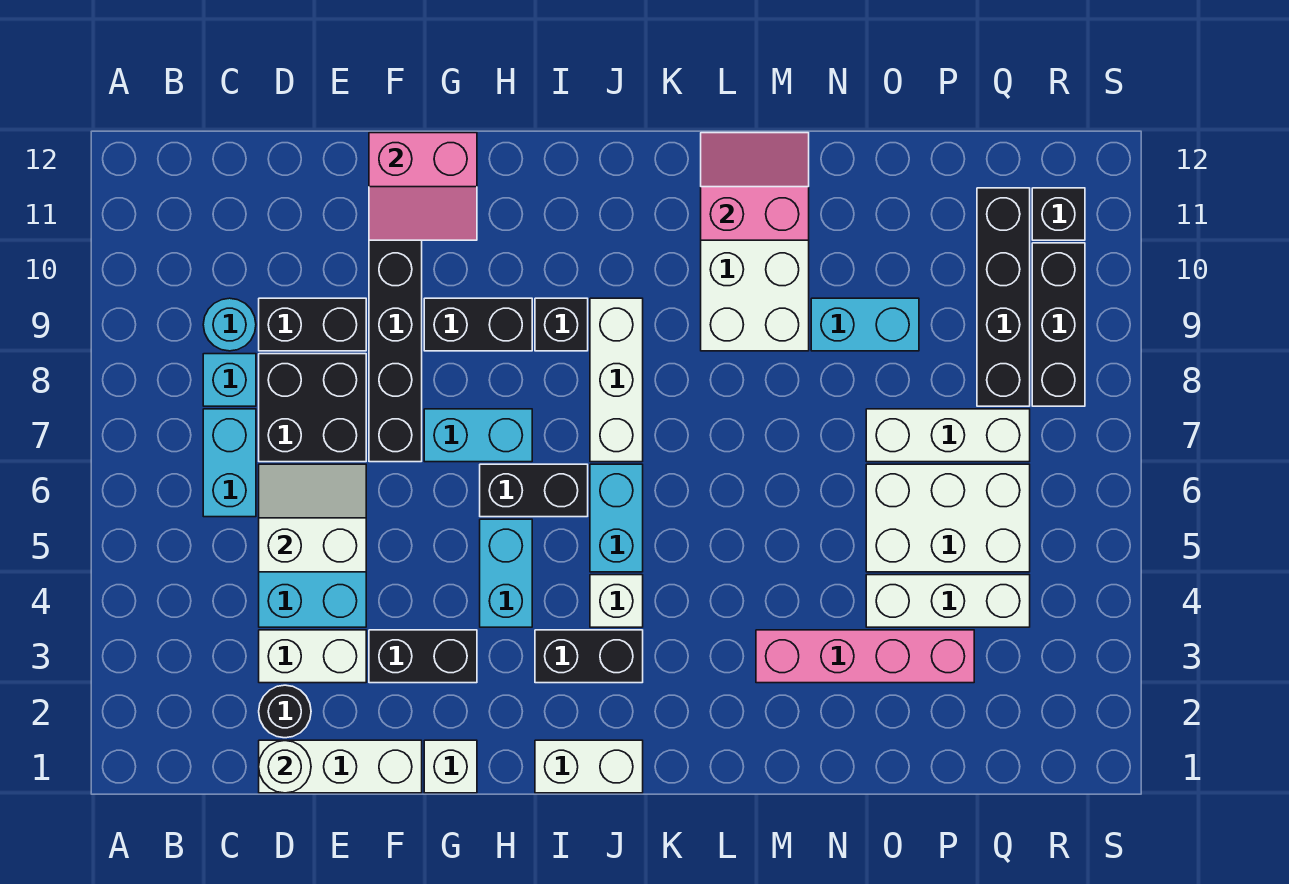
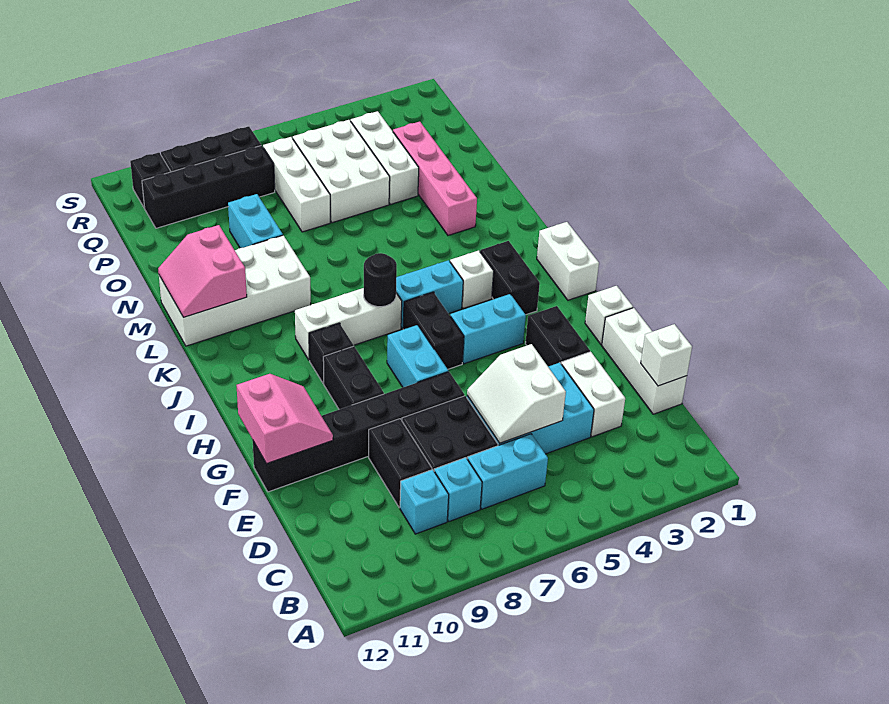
cyan round brick C9 level 1 -> cyan brick C9 level 1
white round brick D1 level 2 -> white brick D1 level 2
black round brick D2 level 1 -> black round brick J7 level 2

